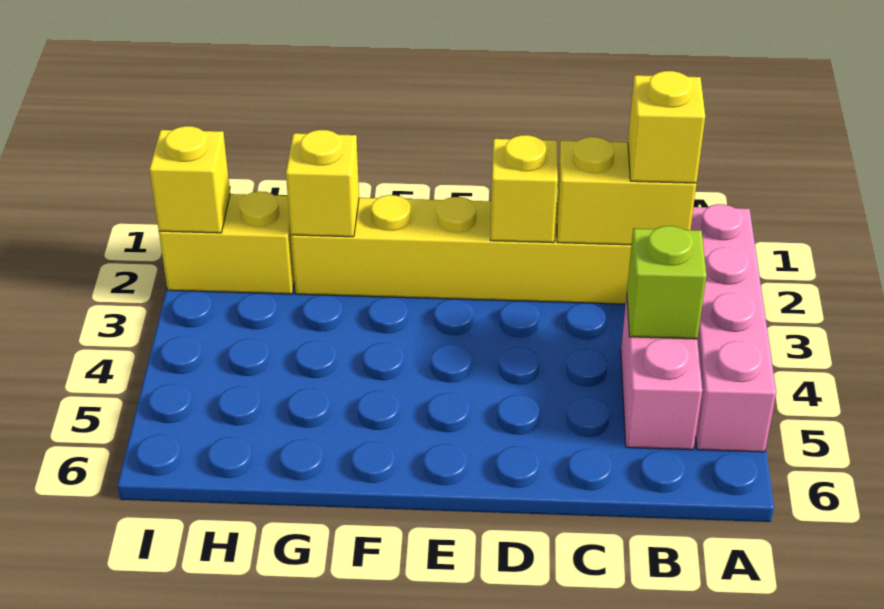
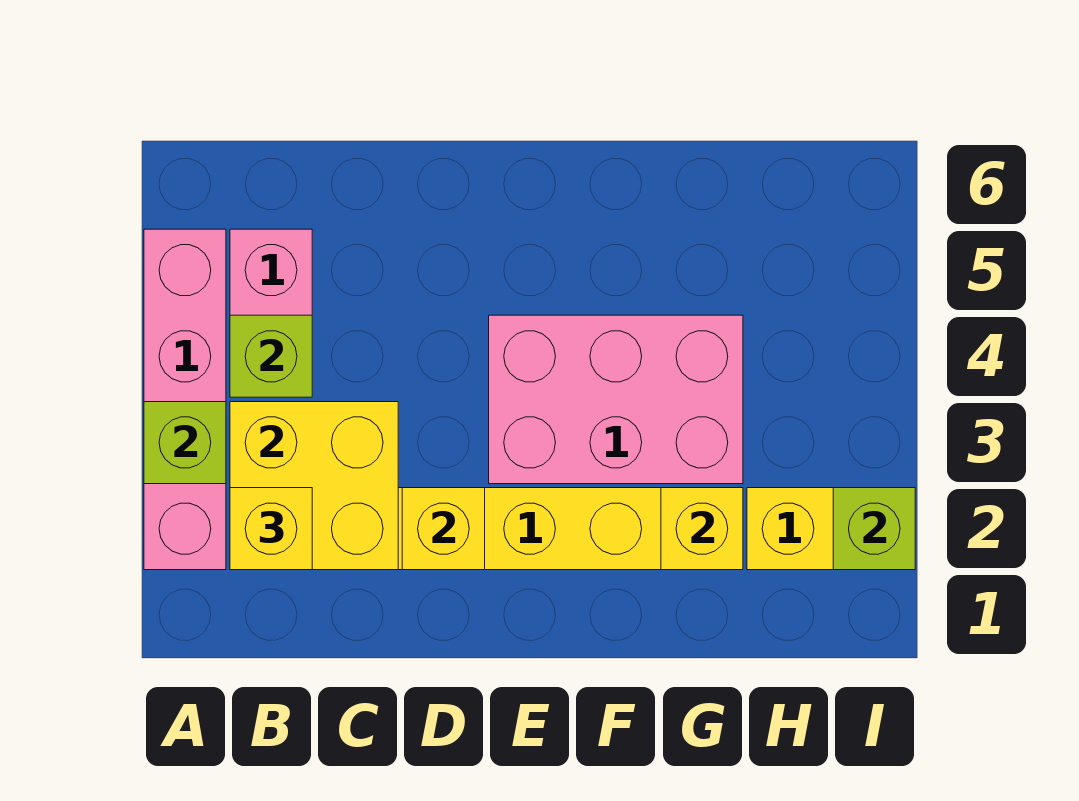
none -> lime brick A3 level 2
yellow brick B2:C2 level 2 -> yellow brick B2:C3 level 2
none -> pink brick E3:G4 level 1
yellow brick I2 level 2 -> lime brick I2 level 2

